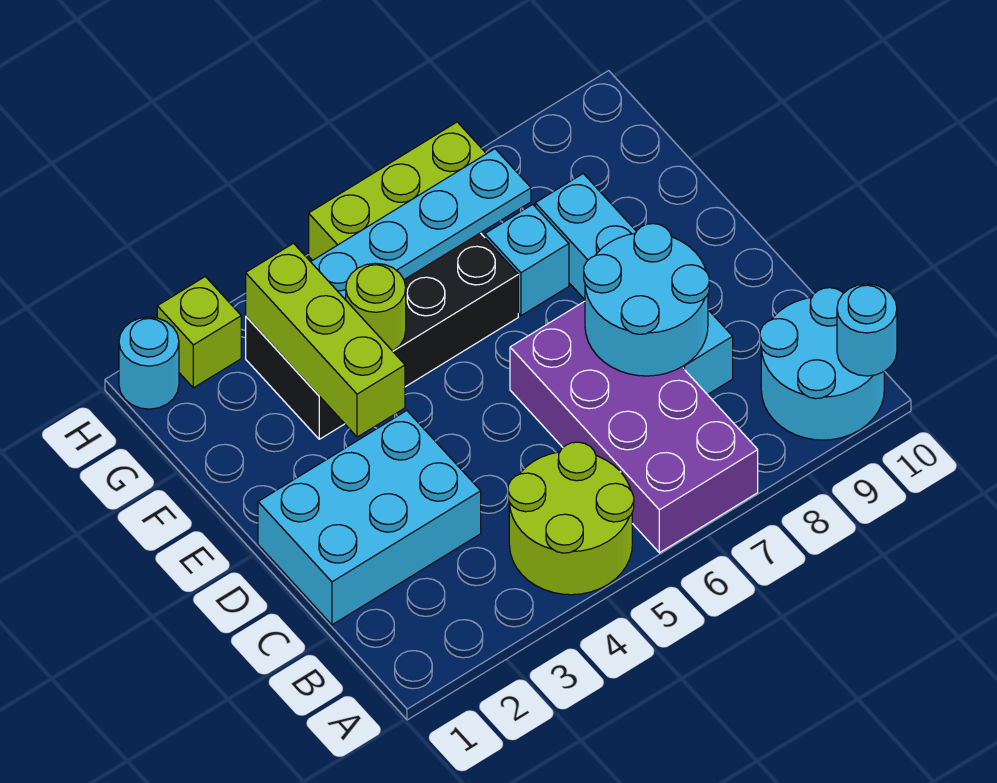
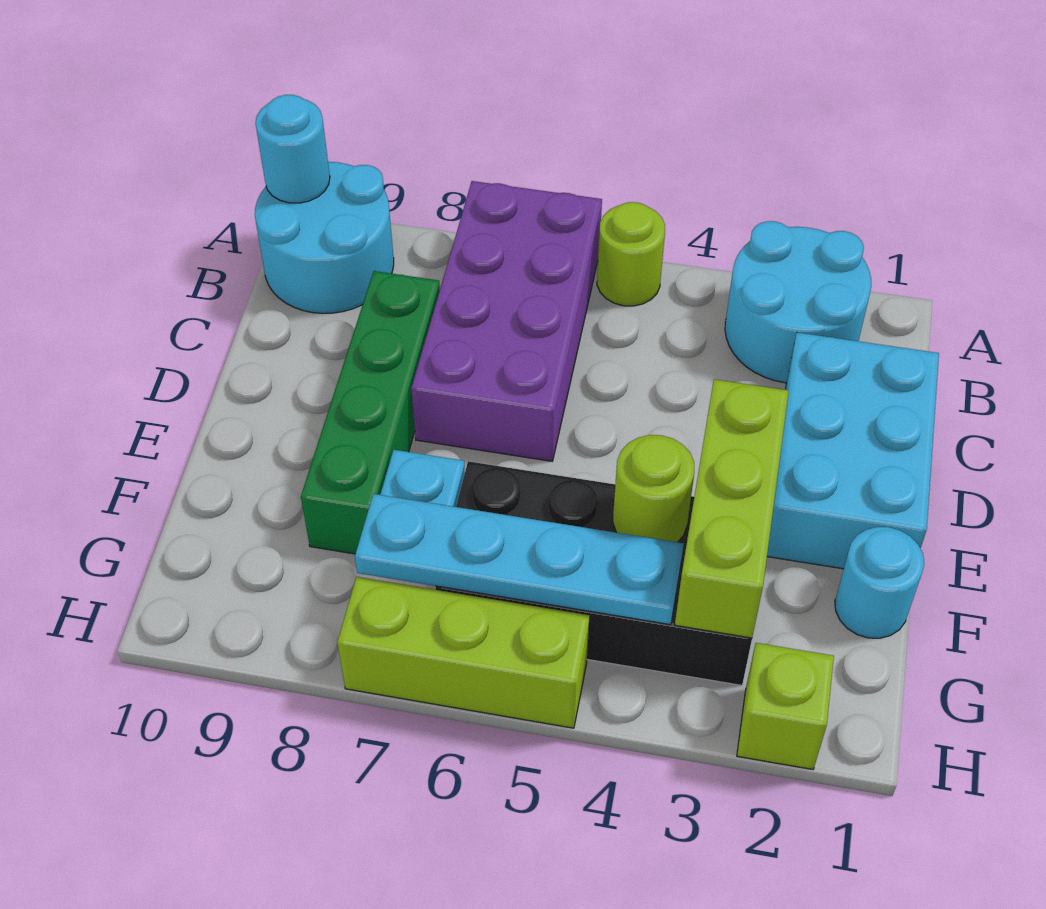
lime round brick A4:B5 level 1 -> lime round brick A5 level 1
cyan brick C1:D3 level 1 -> cyan brick C1:E2 level 1
cyan round brick C7:D8 level 2 -> cyan round brick A2:B3 level 1
cyan brick C8:F8 level 1 -> green brick C8:F8 level 1
cyan round brick H1 level 1 -> cyan round brick F1 level 1

